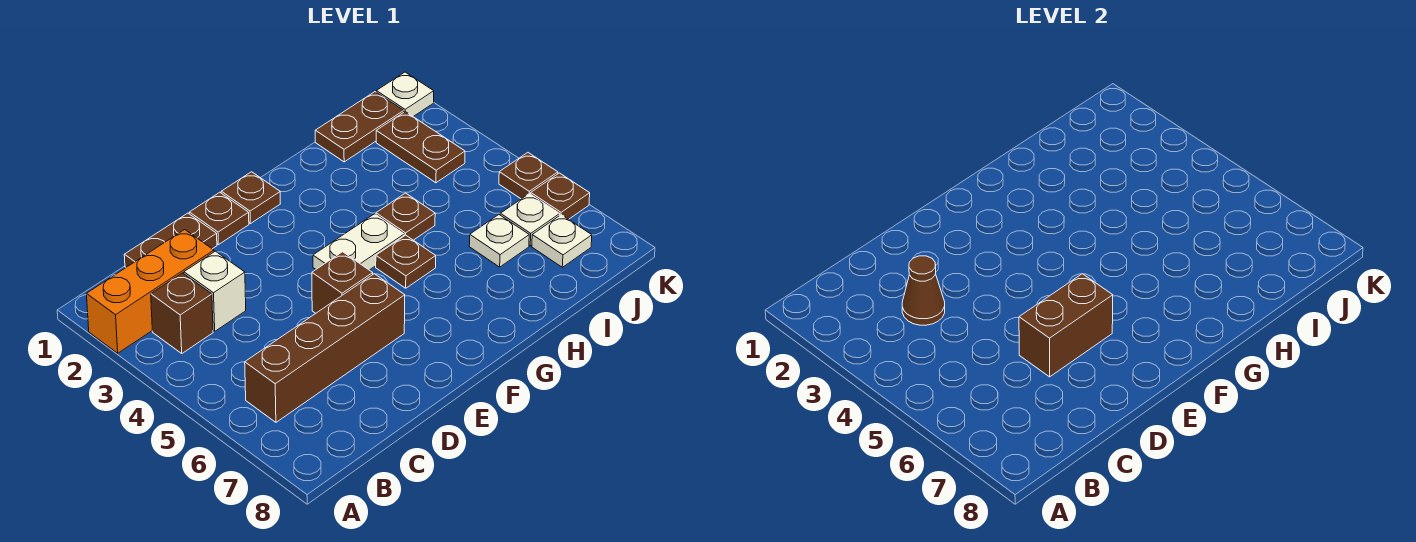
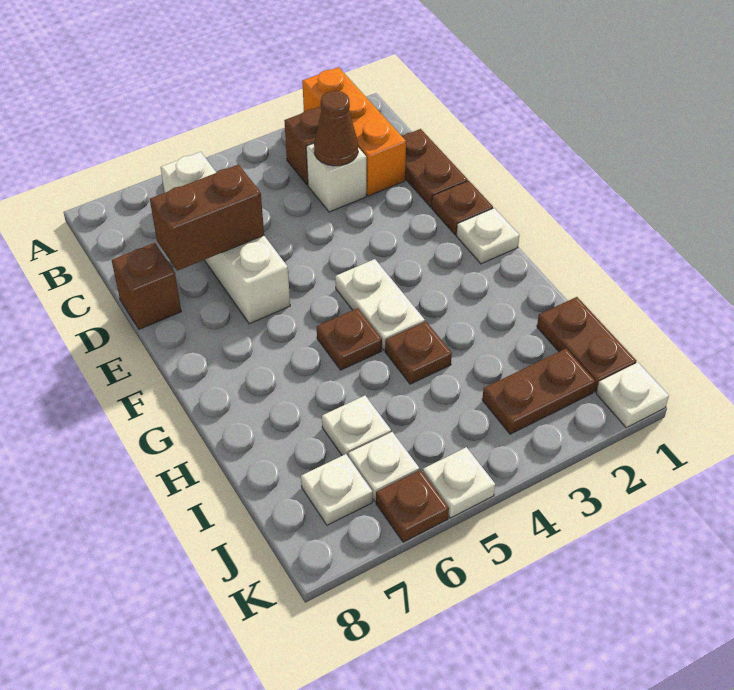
brown brick B6:E6 level 1 -> white brick B6:E6 level 1
brown brick D6:E6 level 2 -> brown brick D6:D7 level 2
brown brick E5 level 1 -> brown brick D8 level 1
brown plate F1 level 1 -> white plate F1 level 1
brown plate K5 level 1 -> white plate K5 level 1

